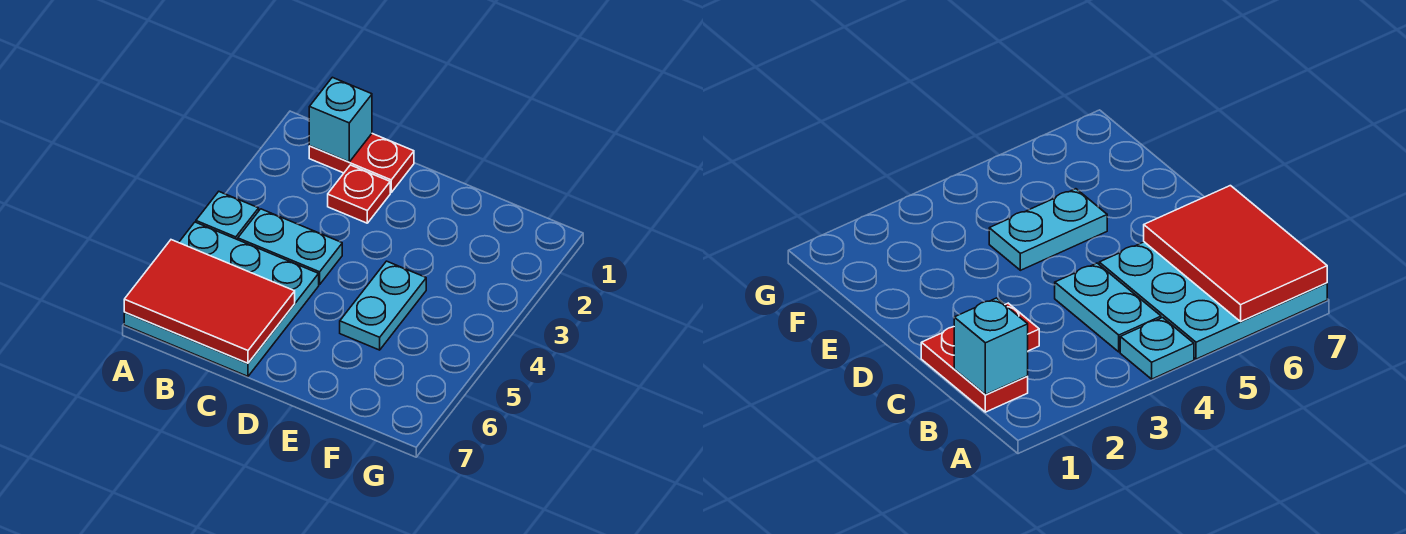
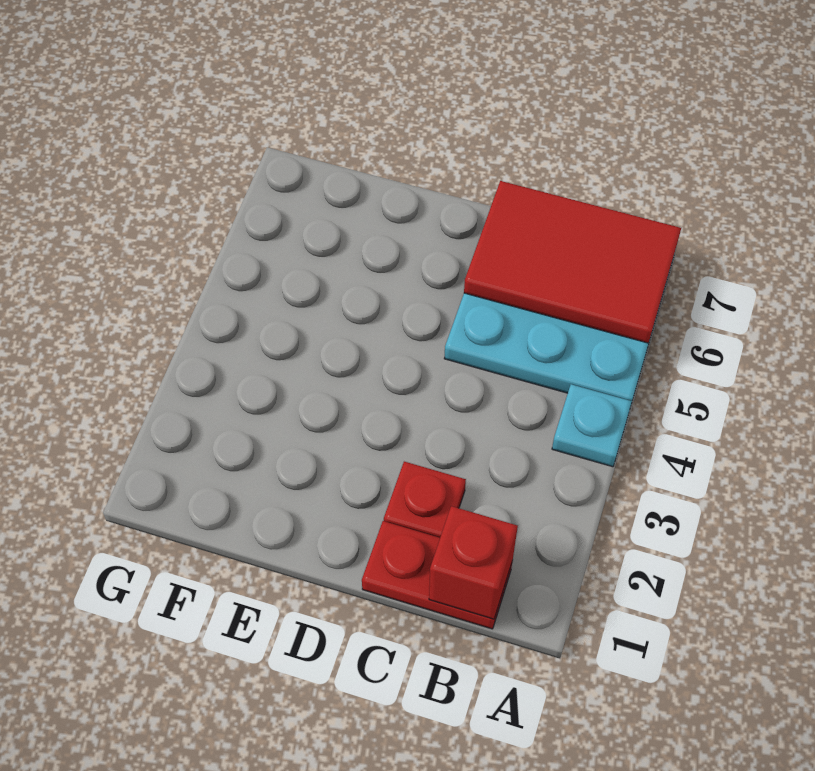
cyan brick B1 level 2 -> red brick B1 level 2
cyan plate B4:C4 level 1 -> none
cyan plate E4:E5 level 1 -> none

